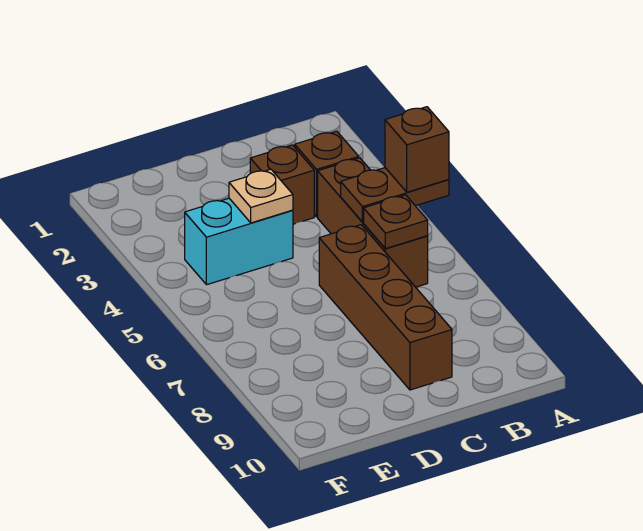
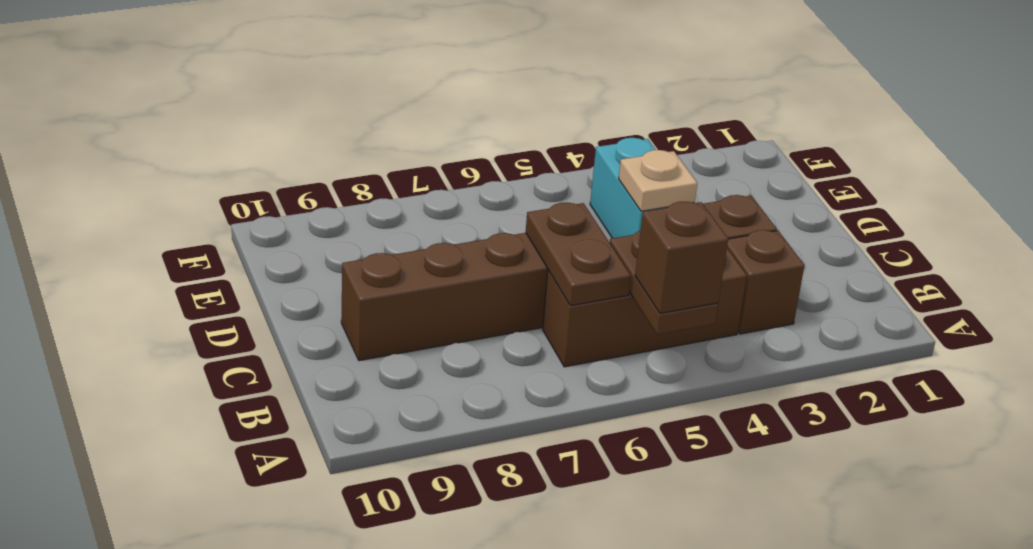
brown plate B6 level 2 -> brown plate B6:C6 level 2

